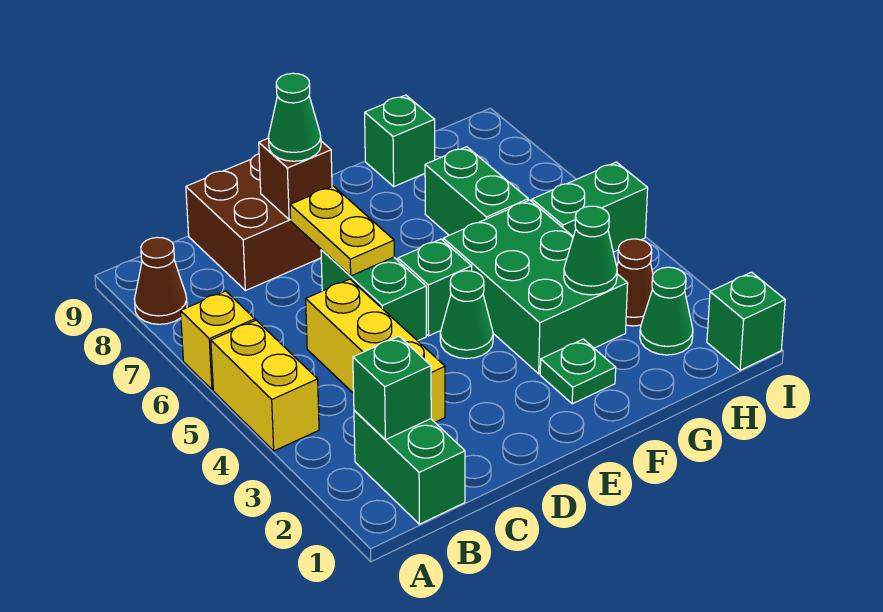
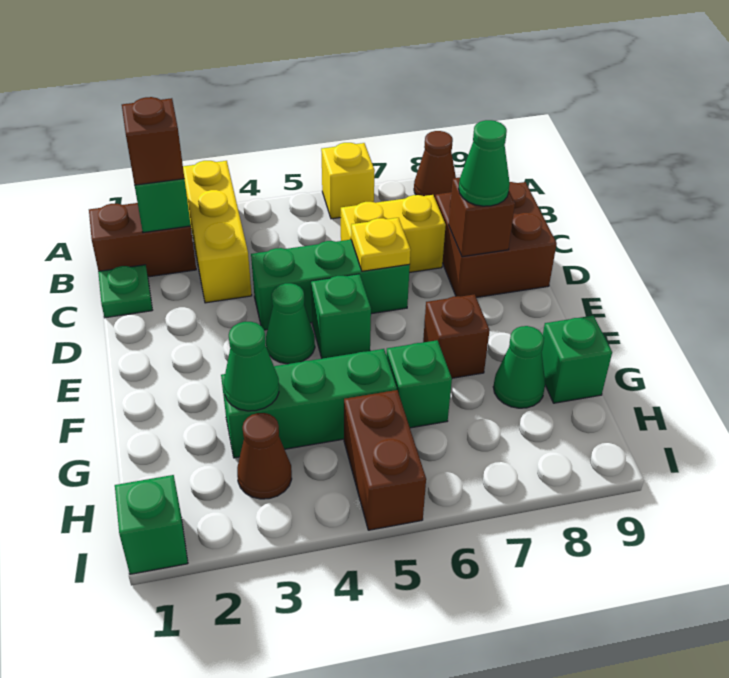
yellow brick A4:A5 level 1 -> yellow brick C6:C7 level 1
green brick B1:B2 level 1 -> brown brick B1:B2 level 1
none -> brown brick B2 level 3
yellow brick C3:C5 level 1 -> yellow brick A3:C3 level 1
green brick D5:D6 level 1 -> green brick D4:D6 level 1
yellow plate D6:D7 level 2 -> yellow plate D6 level 2
green plate F2 level 1 -> green plate C1 level 1
green brick F3:G5 level 1 -> green brick G3:G5 level 1
none -> brown brick F7 level 1
green brick G6:G7 level 1 -> green brick G6 level 1
green cone H2 level 1 -> green cone G8 level 1
green brick H5:I5 level 1 -> brown brick H5:I5 level 1

